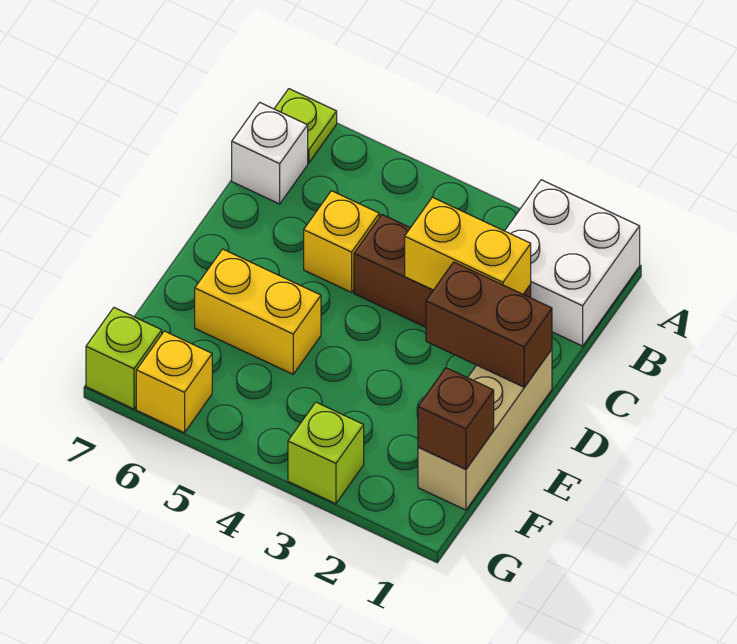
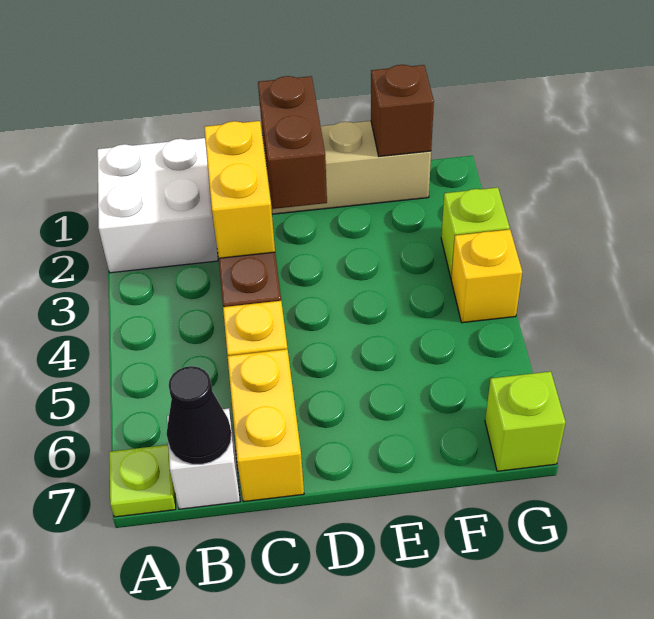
none -> black cone B7 level 2
yellow brick E5:E6 level 1 -> yellow brick C6:C7 level 1
yellow brick G6 level 1 -> yellow brick G4 level 1

